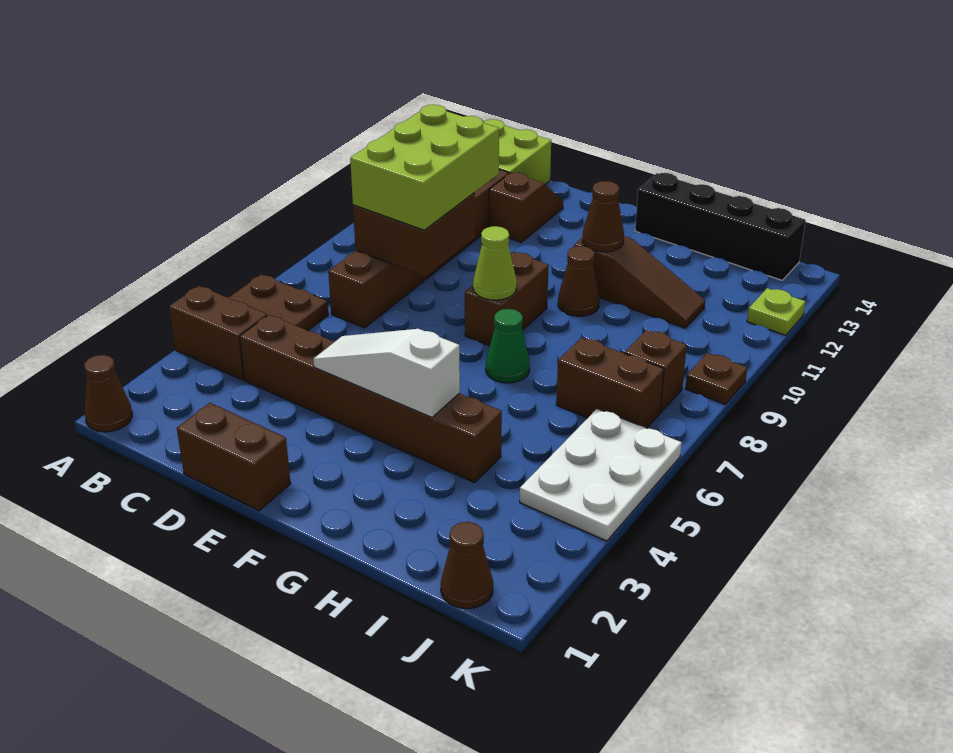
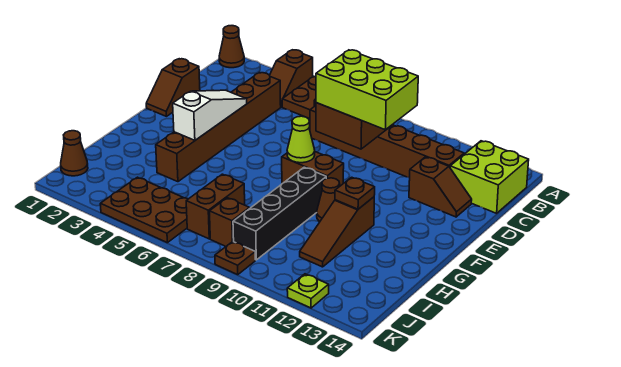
brown brick A4:B4 level 1 -> brown slope A4:B4 level 1 top A
brown brick D1:E1 level 1 -> brown slope D1:E1 level 1 top D
green cone G7 level 1 -> none
brown cone G11 level 2 -> brown plate G11 level 2
black brick G14:J14 level 1 -> black brick G9:J9 level 1
white plate J4:K6 level 1 -> brown plate J4:K6 level 1

